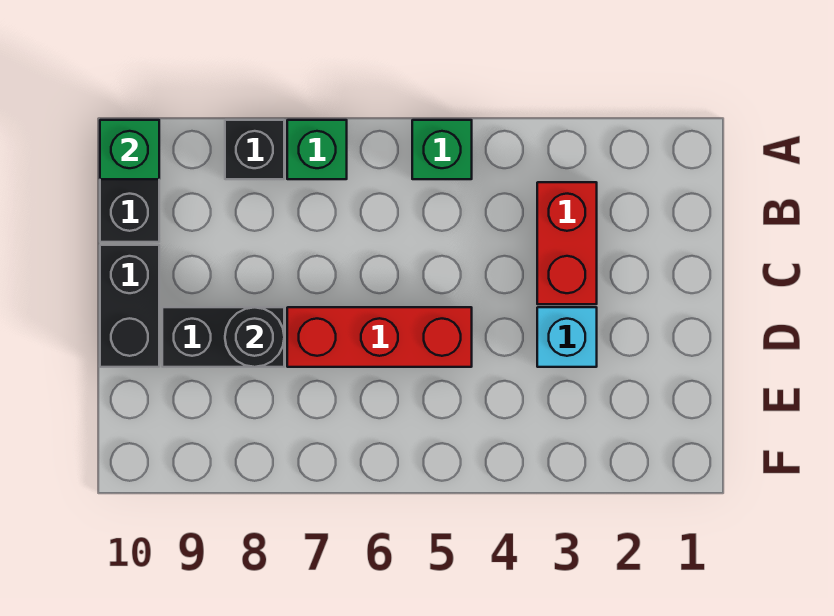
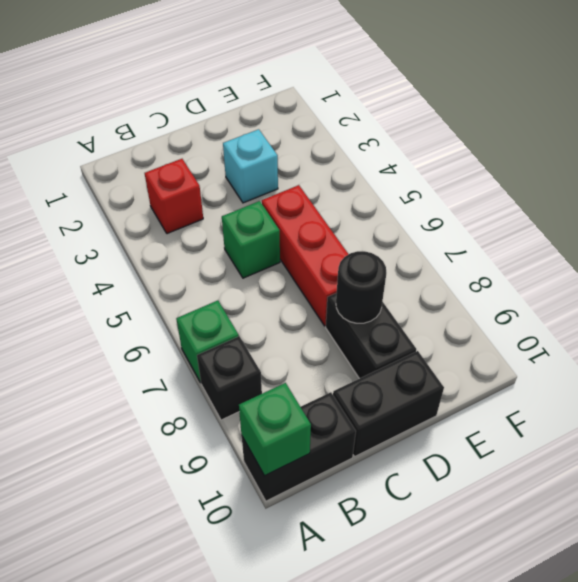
green brick A5 level 1 -> green brick C5 level 1
red brick B3:C3 level 1 -> red brick B3 level 1

